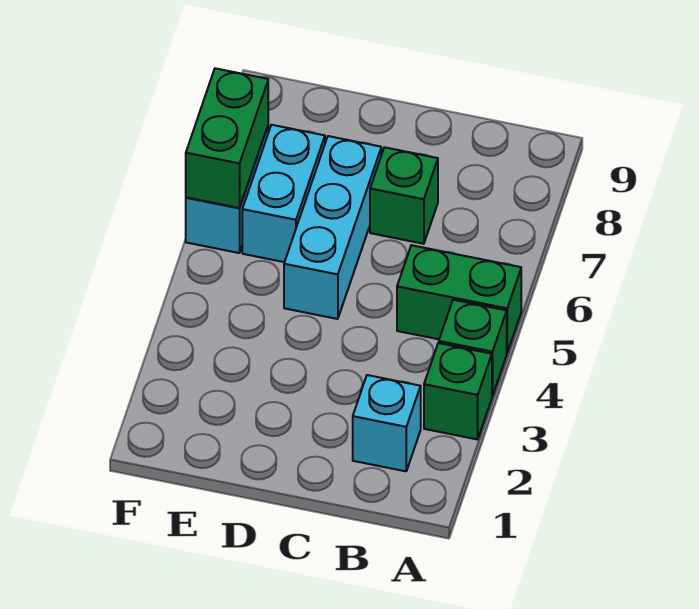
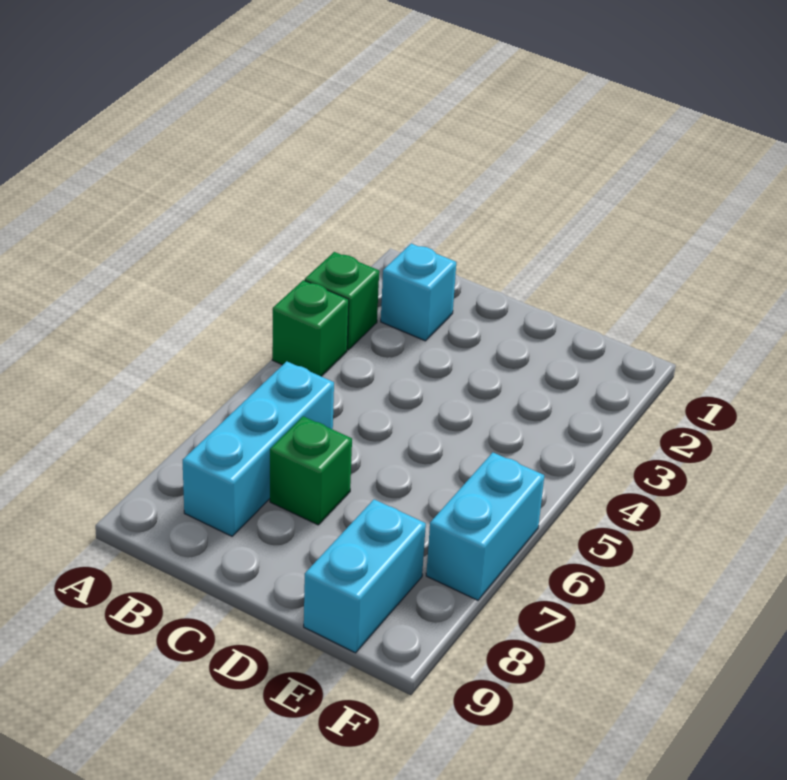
green brick A5:B5 level 1 -> none
cyan brick D5:D7 level 1 -> cyan brick B6:B8 level 1
cyan brick E6:E7 level 1 -> cyan brick E8:E9 level 1
green brick F6:F7 level 2 -> none

